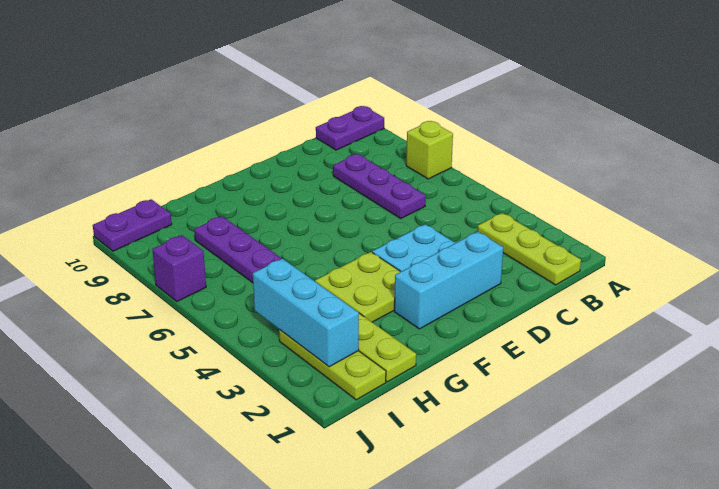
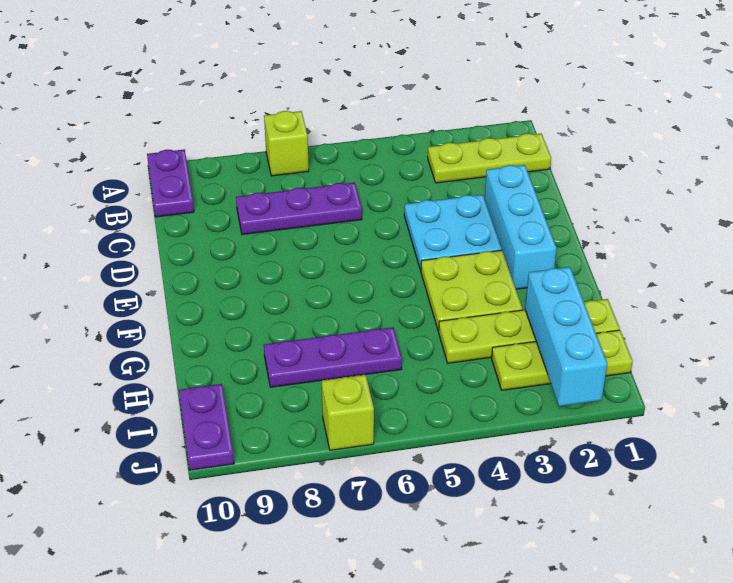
cyan brick I2:I4 level 2 -> cyan brick H2:J2 level 2
purple brick J7 level 1 -> lime brick J7 level 1

